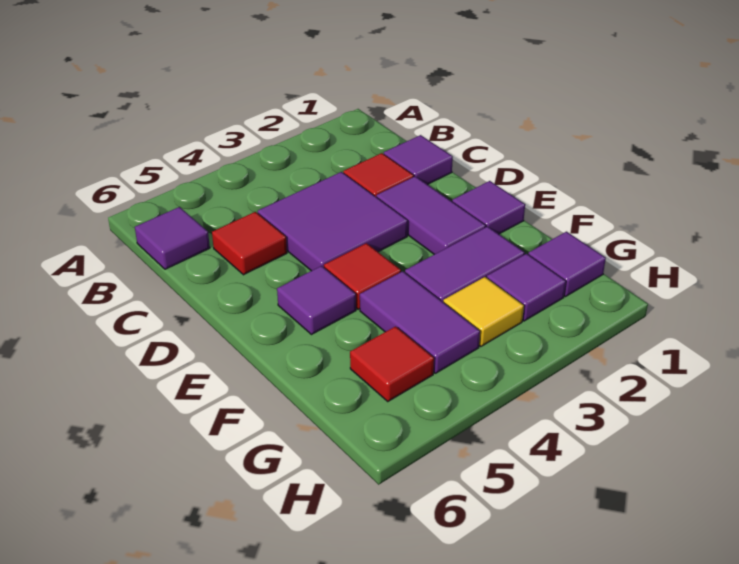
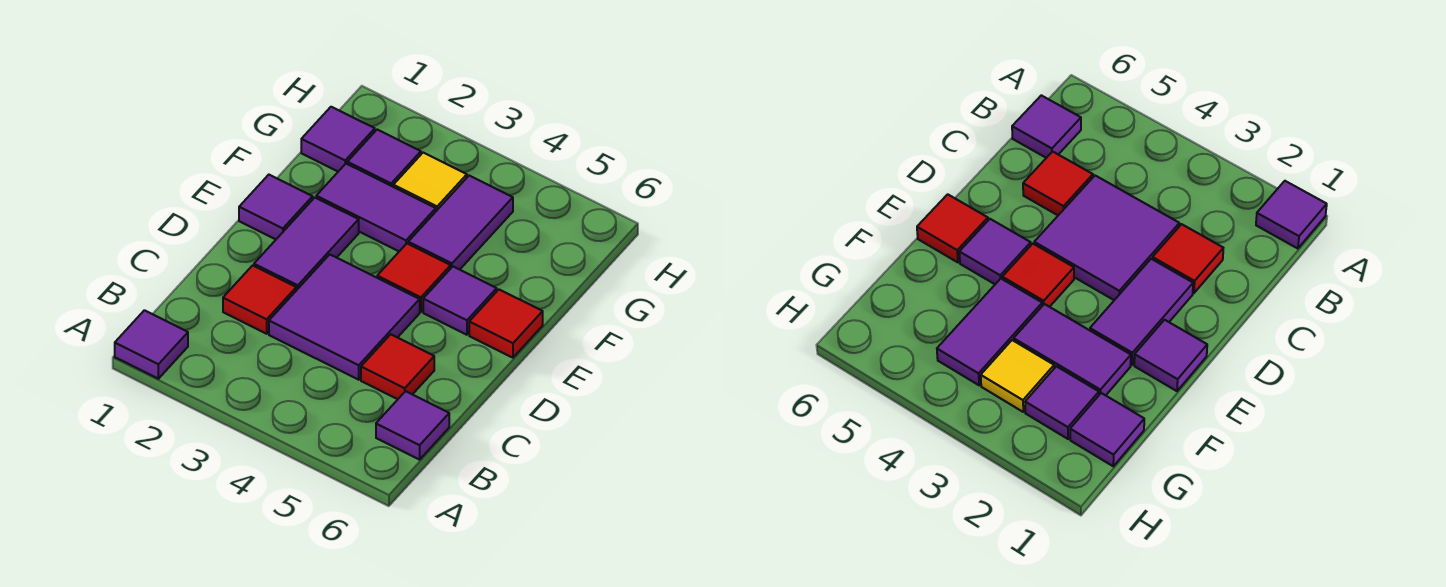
purple tile C1 level 1 -> purple tile A1 level 1
red tile G5 level 1 -> red tile E6 level 1

